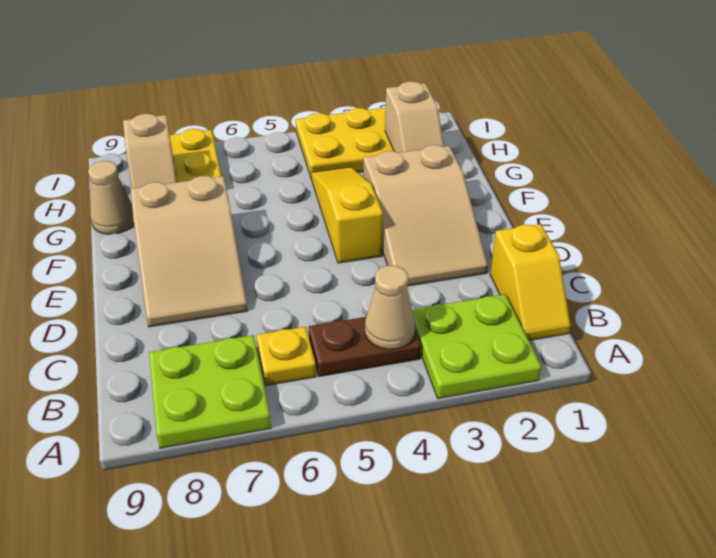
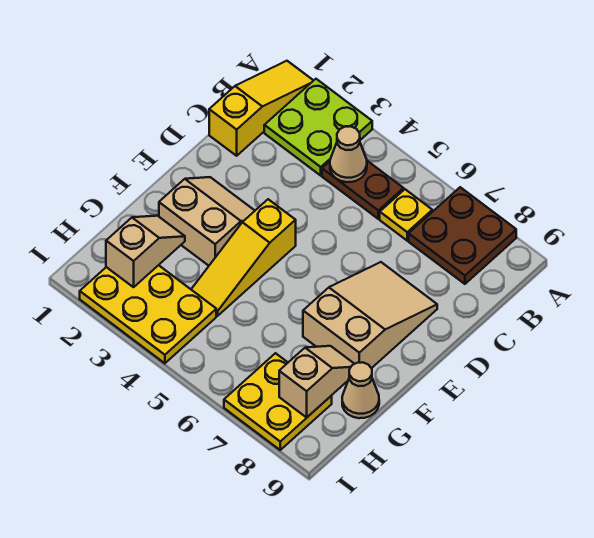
lime plate A7:B8 level 1 -> brown plate A7:B8 level 1
yellow slope B1:C1 level 1 top C -> yellow slope A1:C1 level 1 top C
tan slope D2:F3 level 1 top F -> tan slope E2:F3 level 1 top F

